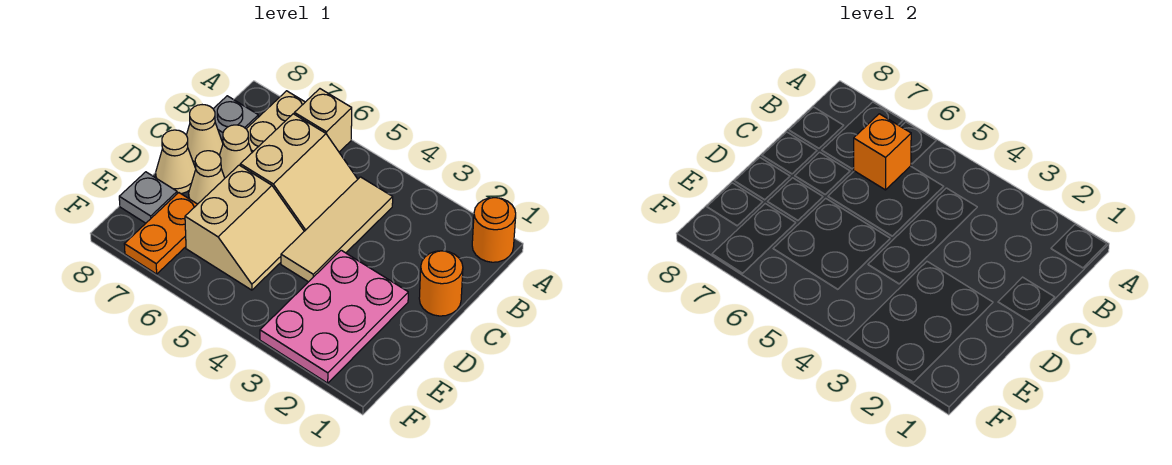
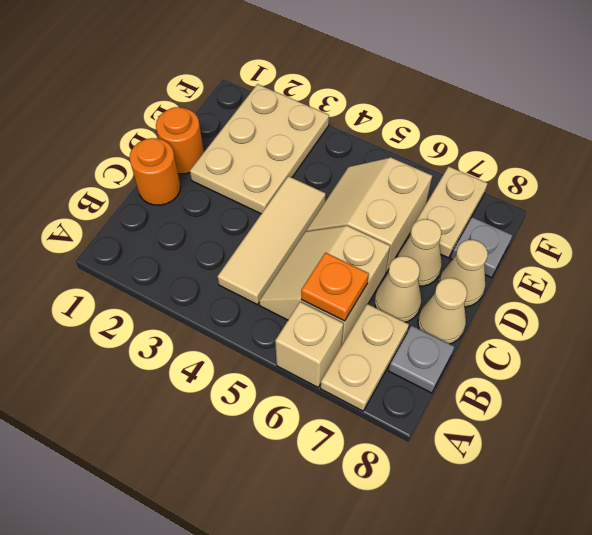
orange round brick A1 level 1 -> orange round brick D1 level 1
orange brick B6 level 2 -> orange plate B6 level 2
pink plate D2:F3 level 1 -> tan plate D2:F3 level 1
orange plate E7:F7 level 1 -> tan plate E7:F7 level 1

